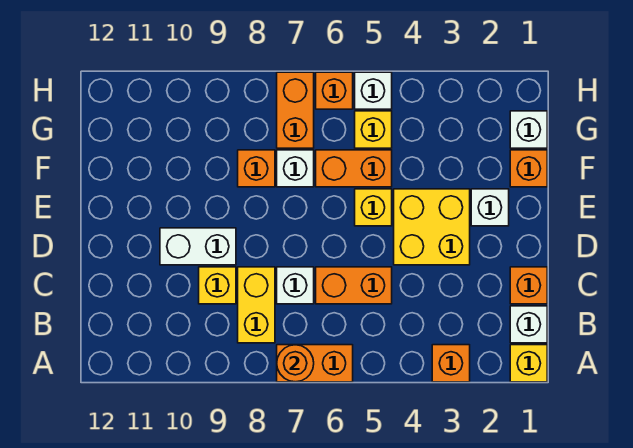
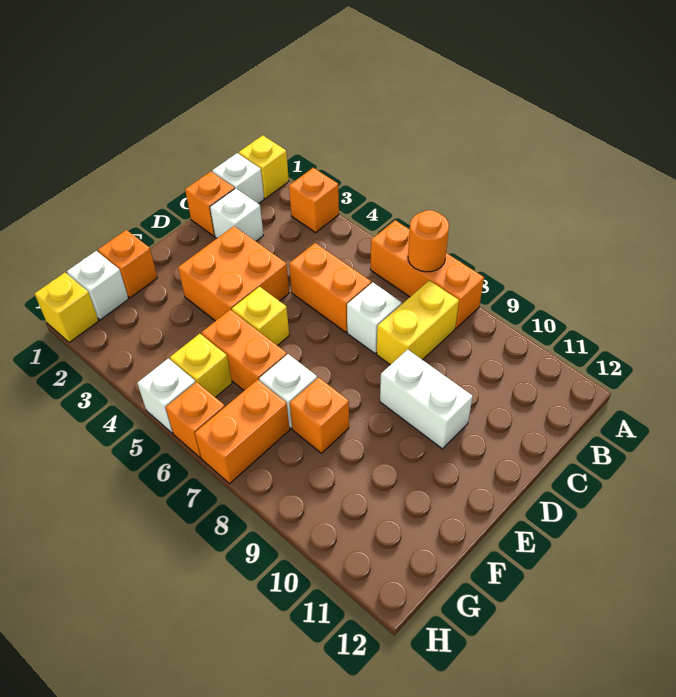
orange brick A6:A7 level 1 -> orange brick A6:A8 level 1
yellow brick C9 level 1 -> yellow brick H1 level 1
yellow brick D3:E4 level 1 -> orange brick D3:E4 level 1
white brick E2 level 1 -> white brick C2 level 1

